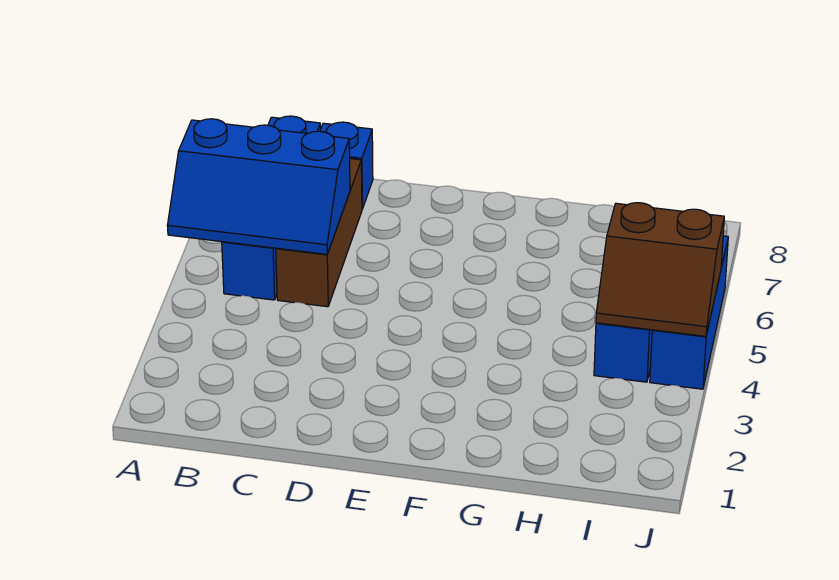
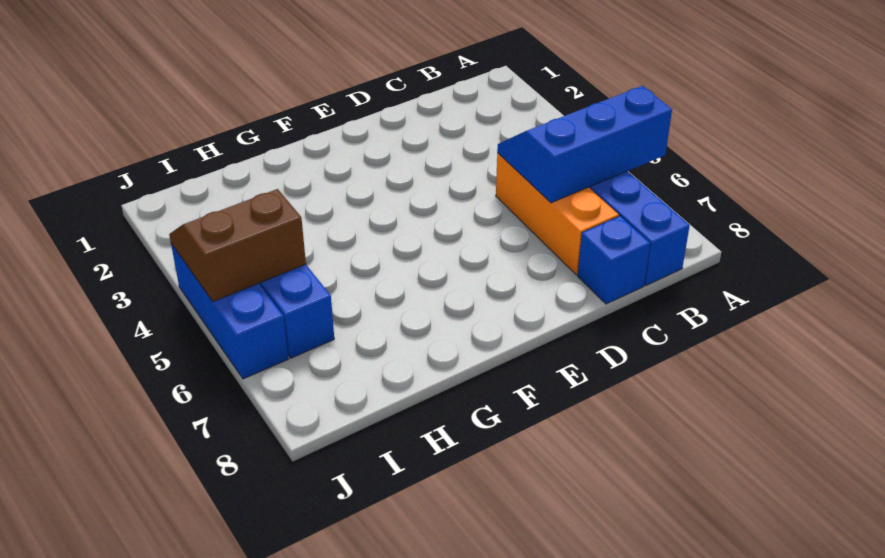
brown brick C5:C7 level 1 -> orange brick C5:C7 level 1

